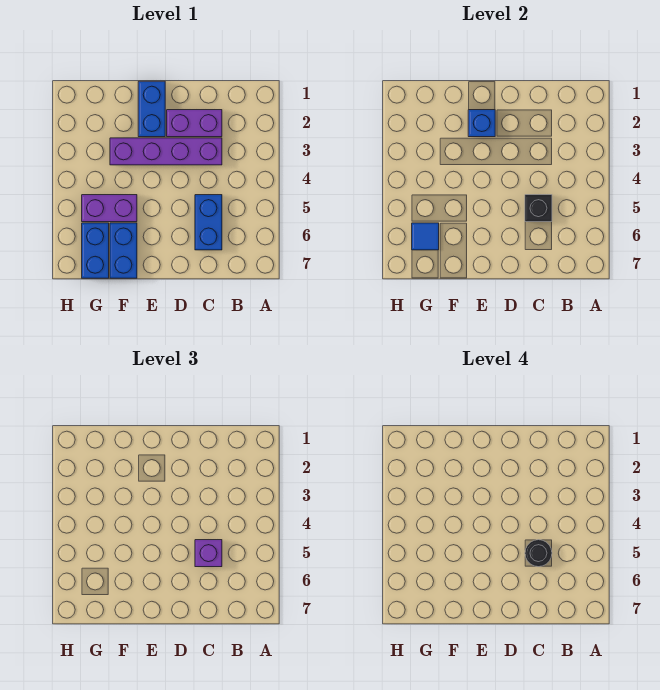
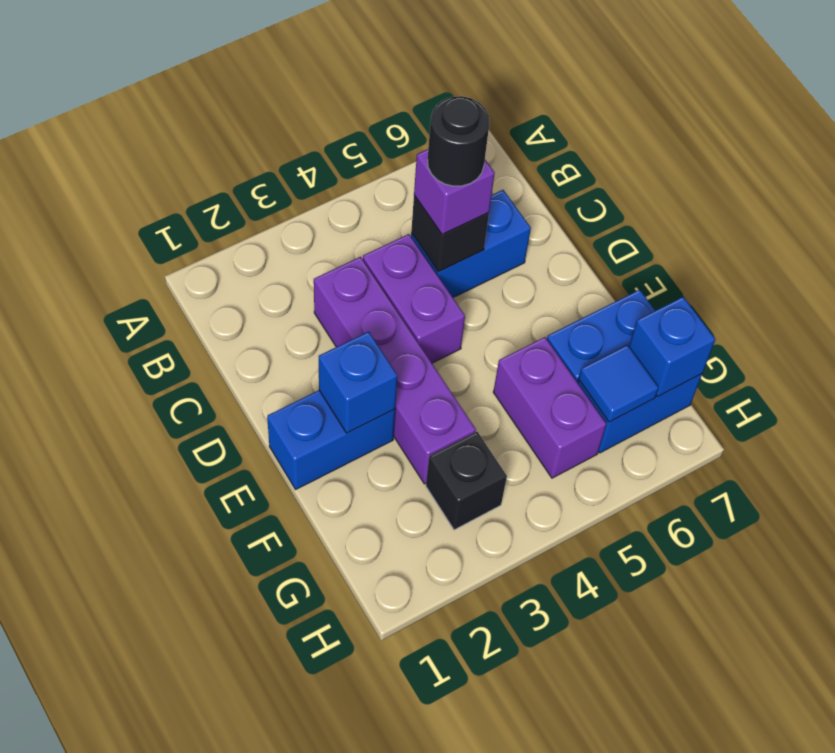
purple brick C2:D2 level 1 -> purple brick C4:D4 level 1
none -> black brick G3 level 1
none -> blue brick G7 level 2

